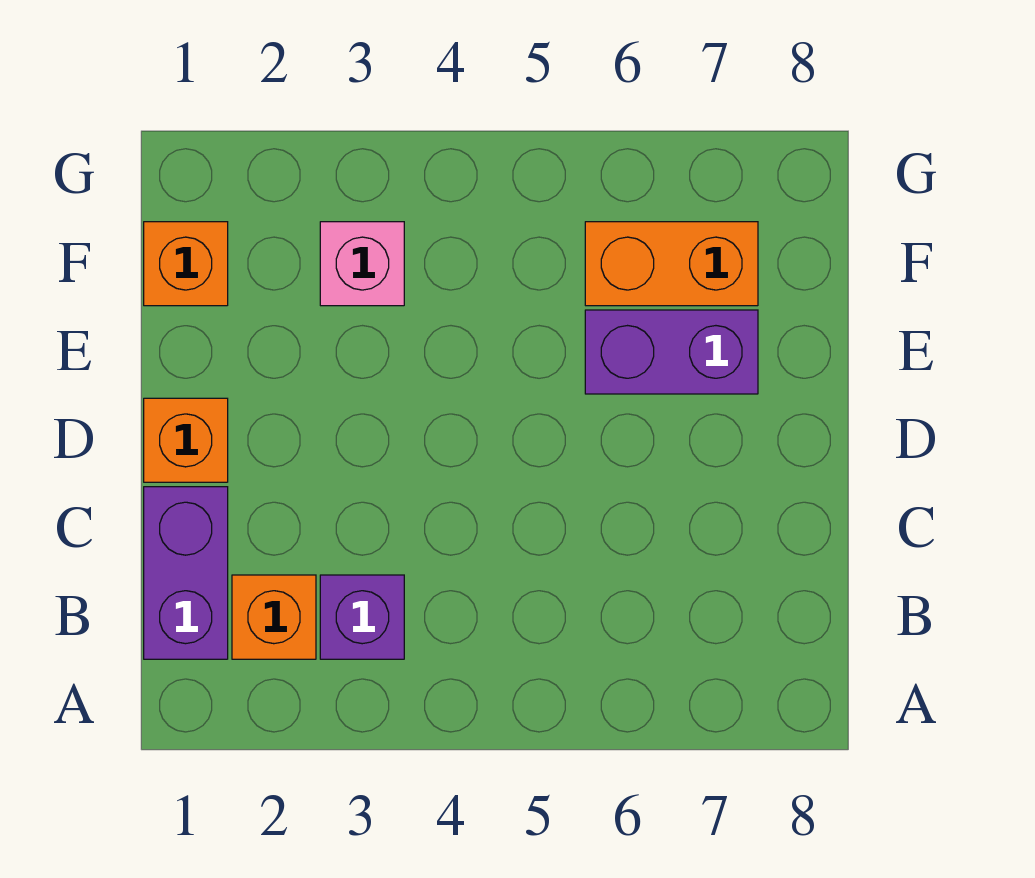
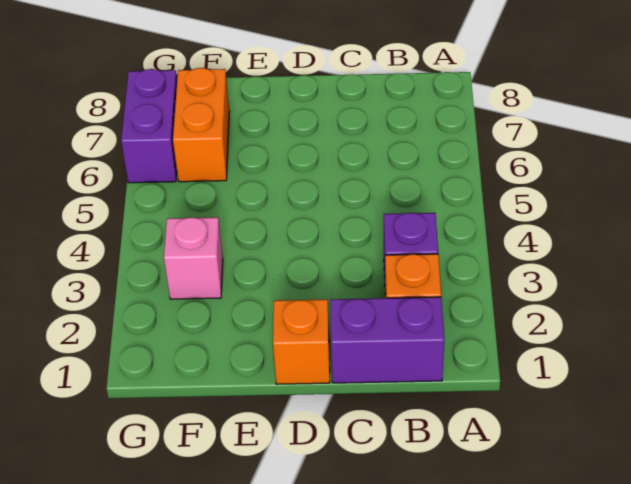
purple brick E6:E7 level 1 -> purple brick G6:G7 level 1
orange brick F1 level 1 -> none

